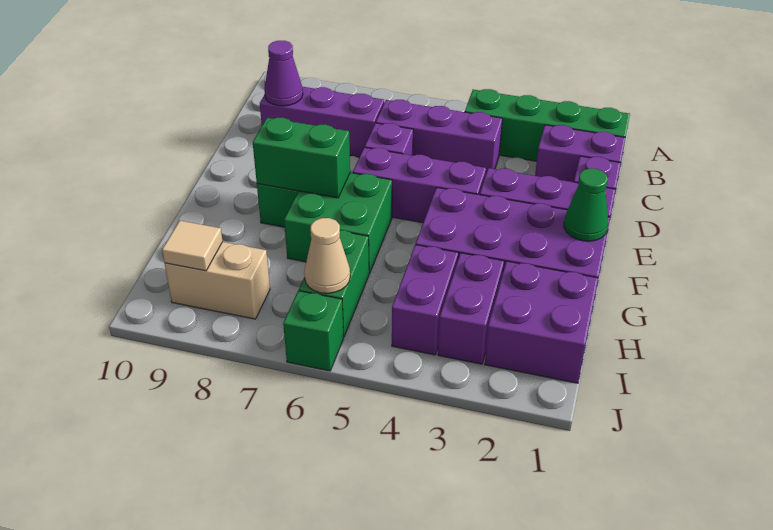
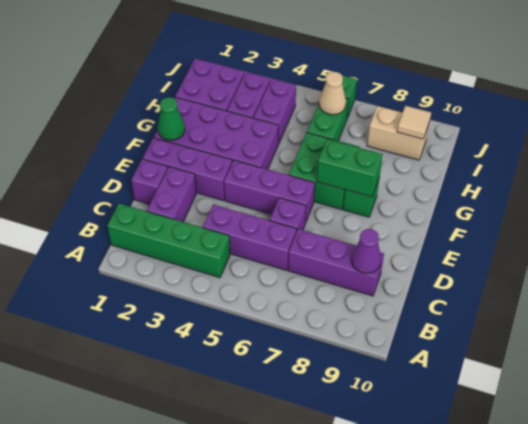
purple brick C1:C2 level 1 -> purple brick C2:D2 level 1

